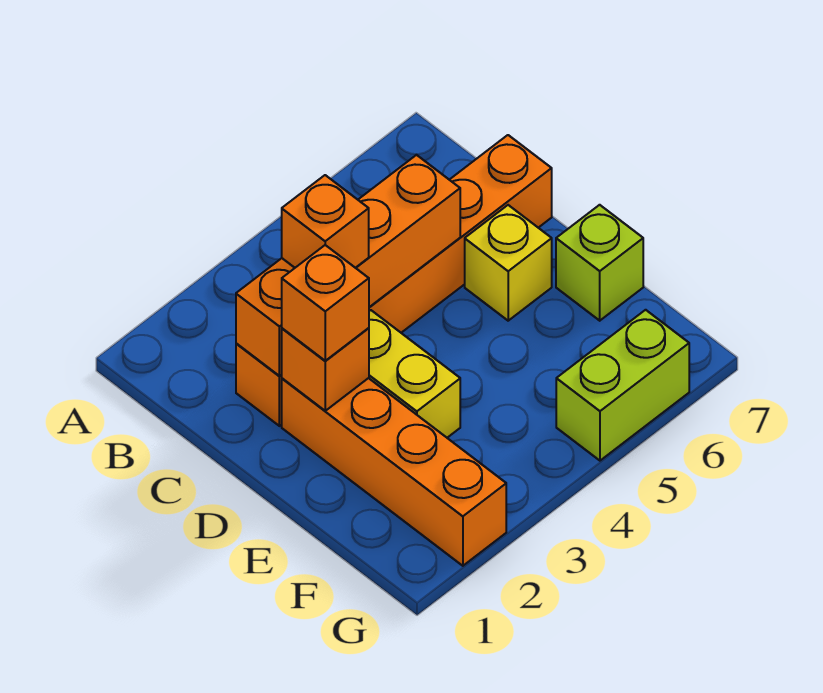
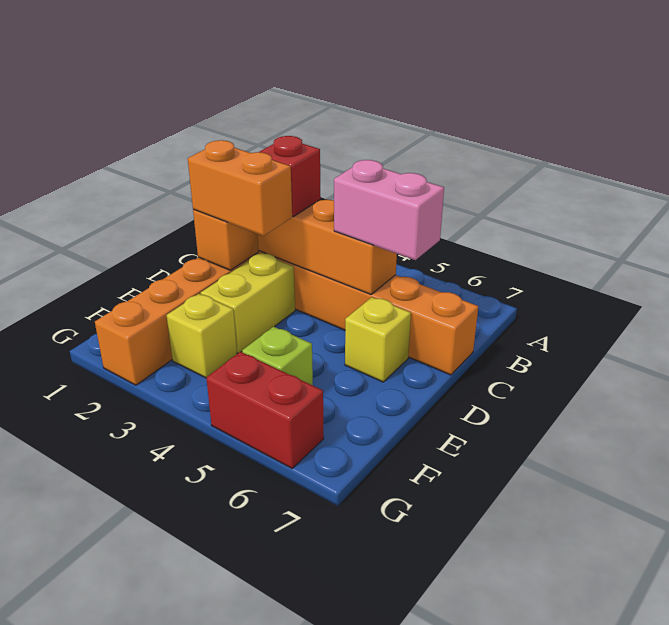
orange brick C3 level 3 -> red brick C3 level 3
none -> pink brick C5:C6 level 3
orange brick D2 level 3 -> orange brick D2:D3 level 3
lime brick E7 level 1 -> lime brick F5 level 1
none -> yellow brick F3 level 1
lime brick G5:G6 level 1 -> red brick G5:G6 level 1

